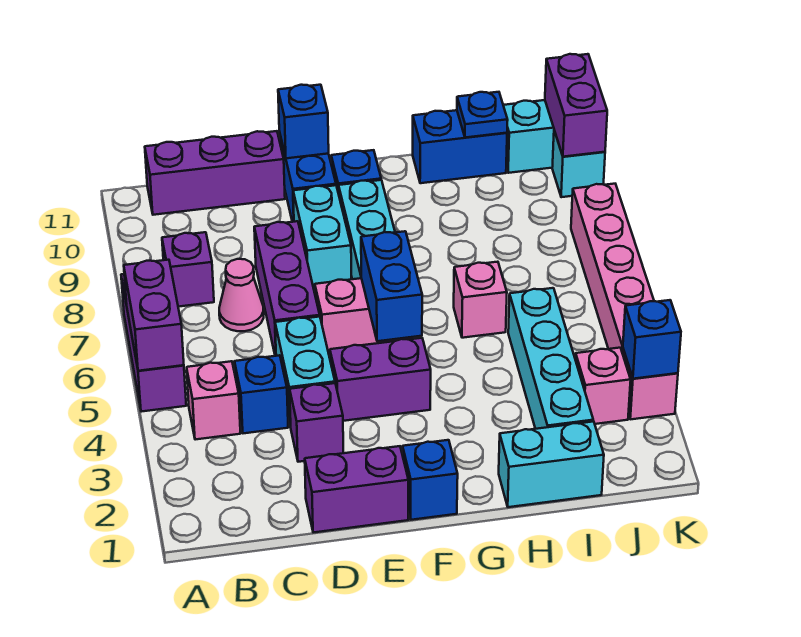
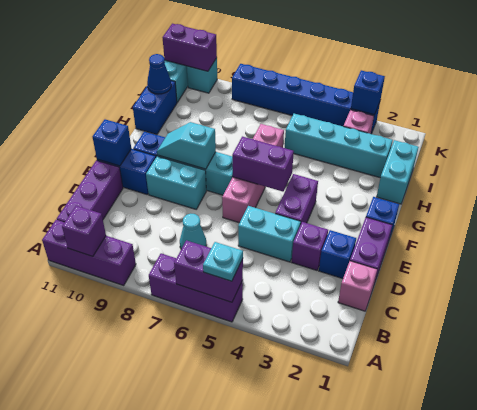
none -> cyan plate A5 level 3
pink brick B4 level 1 -> pink brick C1 level 1
purple brick B8 level 1 -> purple brick A10 level 2
blue brick C4 level 1 -> blue brick D2 level 1
pink cone C7 level 1 -> cyan cone C7 level 1
purple brick D6:D8 level 1 -> purple brick A9:A11 level 1
blue brick F5:F6 level 2 -> purple brick F5:F6 level 2
none -> cyan slope F8:F9 level 2 top 8
blue plate I11 level 2 -> blue cone I11 level 2
pink brick K3:K8 level 1 -> blue brick K3:K8 level 1

